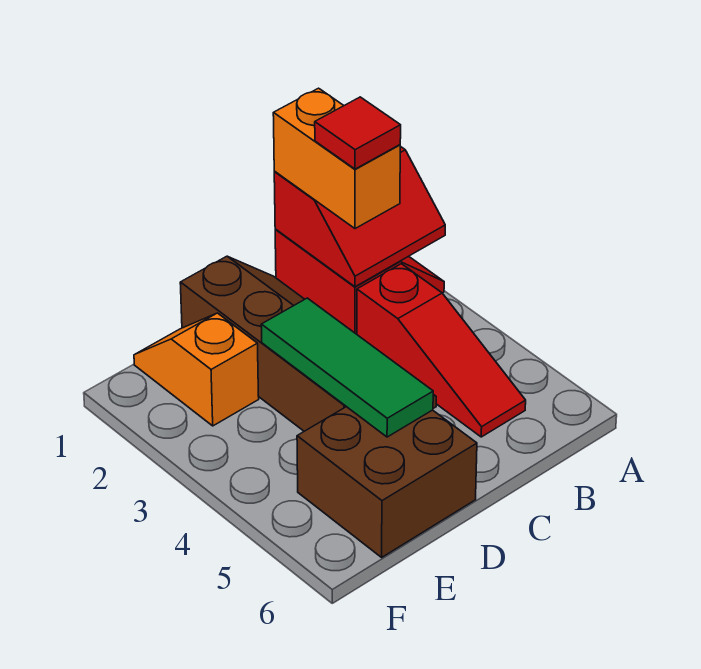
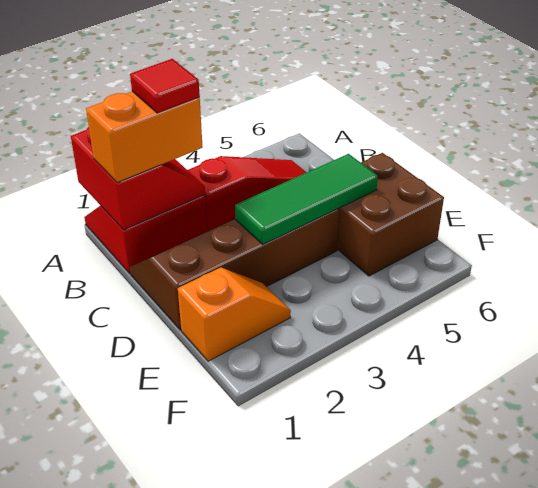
orange slope E1:E2 level 1 top 2 -> orange slope E1:E2 level 1 top 1

